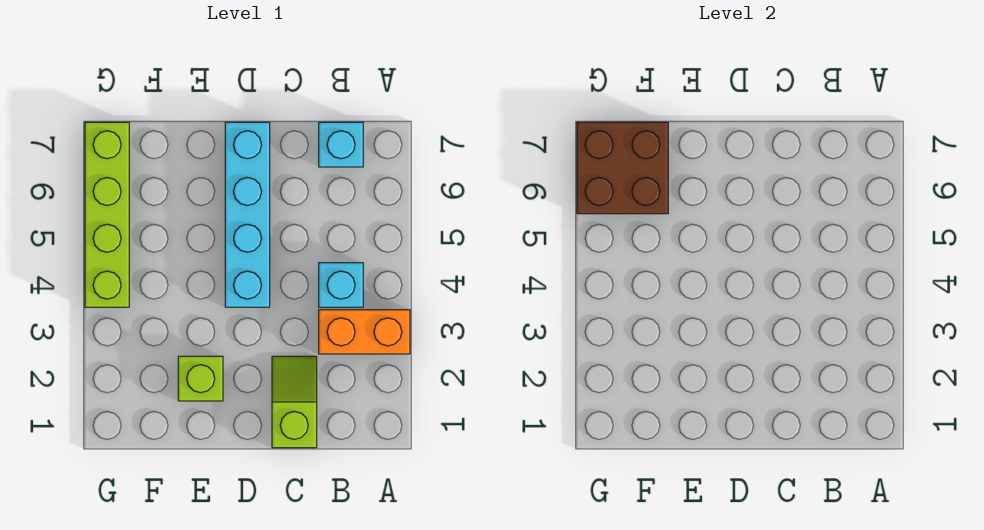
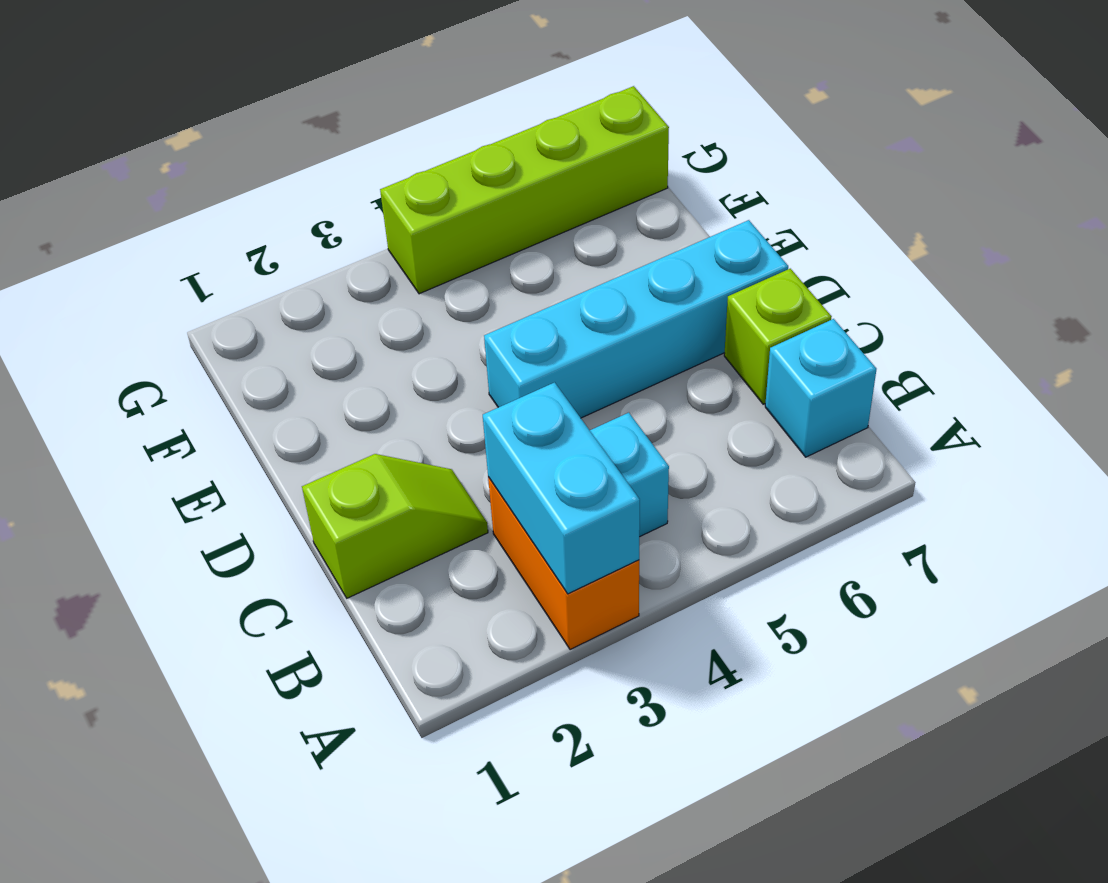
none -> cyan brick A3:B3 level 2
lime brick E2 level 1 -> lime brick C7 level 1
brown brick F6:G7 level 2 -> none

